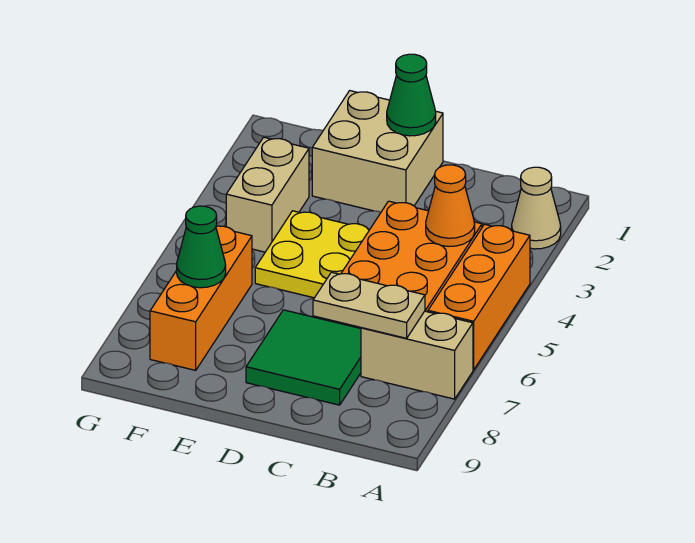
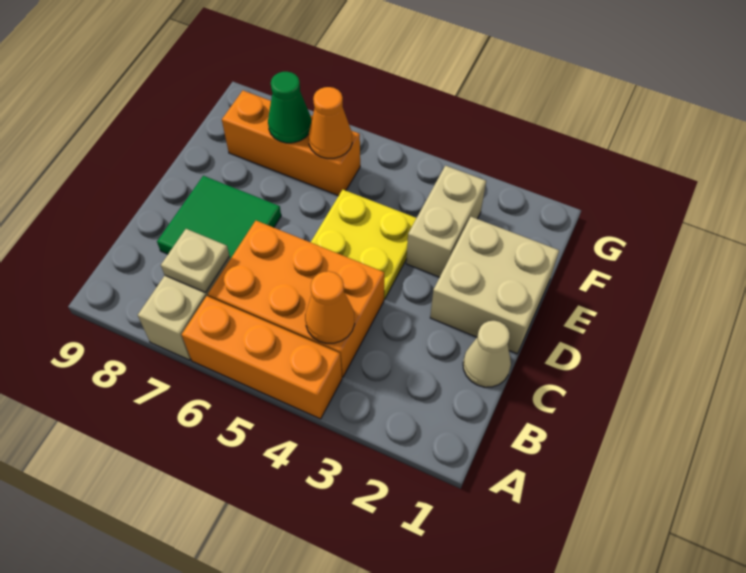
tan cone A2 level 1 -> tan cone C1 level 1
tan plate B7:C7 level 2 -> tan plate B7 level 2
green cone D1 level 2 -> none
tan brick F3:F4 level 1 -> tan brick E3:F3 level 1
none -> orange cone F6 level 2

